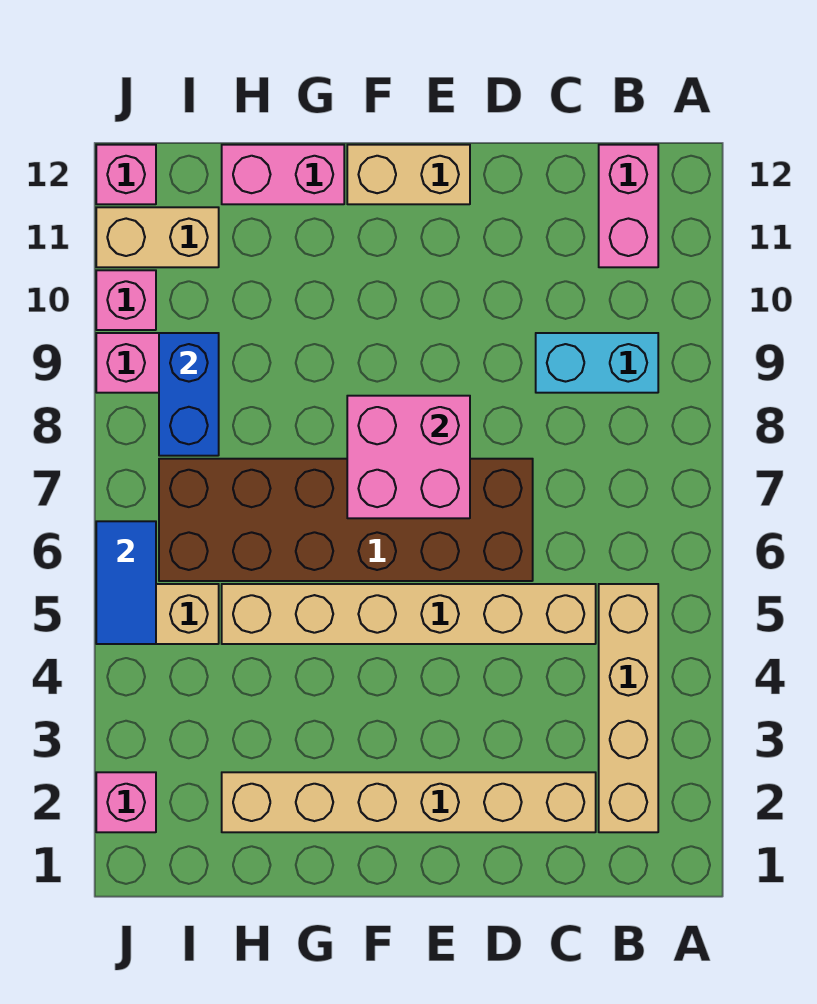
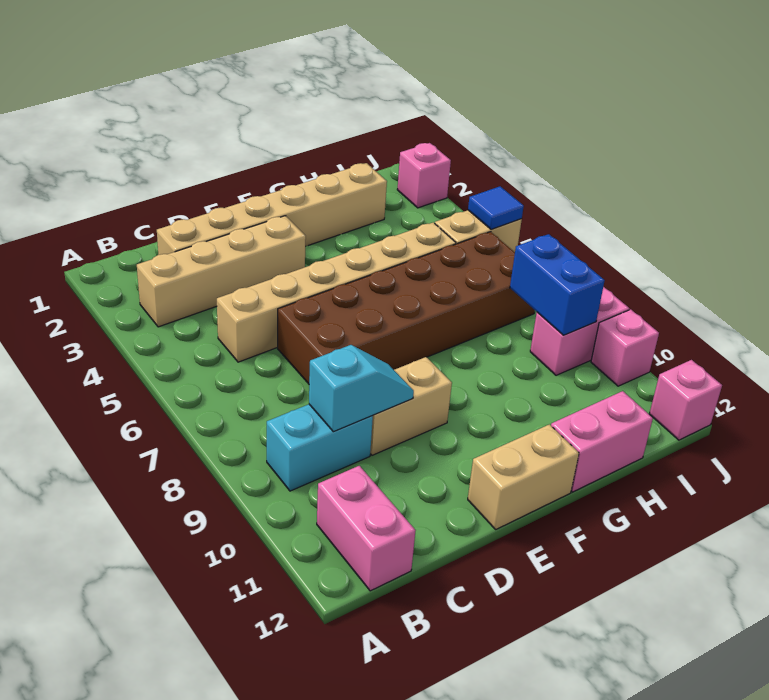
tan brick B2:B5 level 1 -> tan brick B3:E3 level 1
none -> cyan slope C9:D9 level 2 top C
pink brick E7:F8 level 2 -> none
tan brick I11:J11 level 1 -> tan brick D9:E9 level 1
blue tile J5:J6 level 2 -> blue tile J5 level 2

